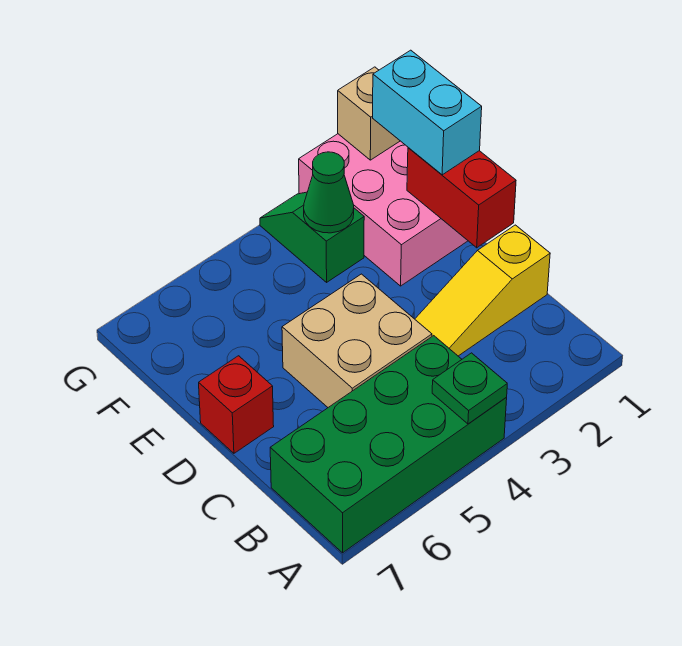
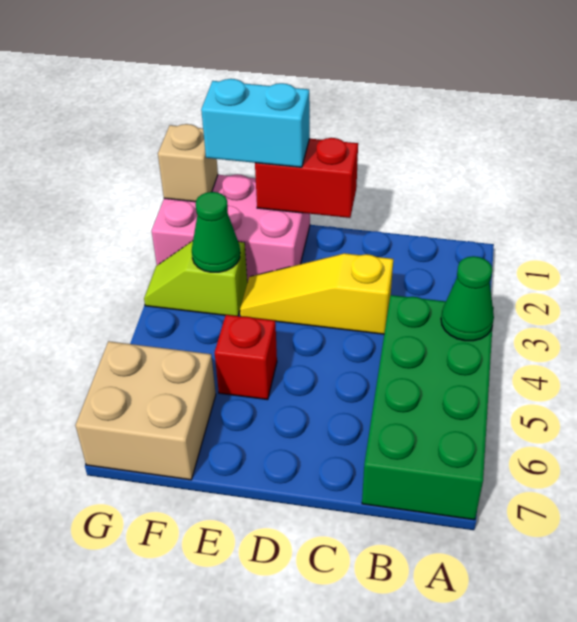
green plate A4 level 2 -> green cone A4 level 2
yellow slope C1:C3 level 1 top 1 -> yellow slope C3:E3 level 1 top C
tan brick C4:D5 level 1 -> tan brick F6:G7 level 1
red brick D7 level 1 -> red brick E5 level 1
green slope F3:G3 level 1 top F -> lime slope F3:G3 level 1 top F

